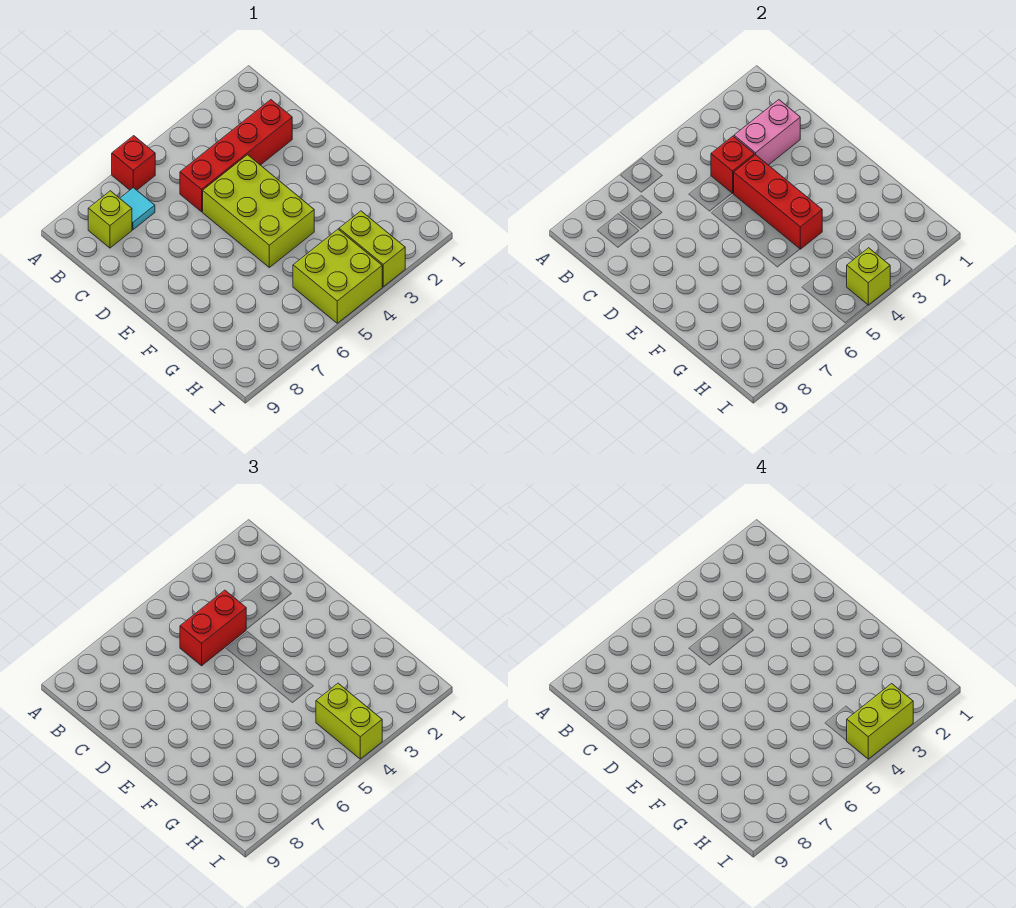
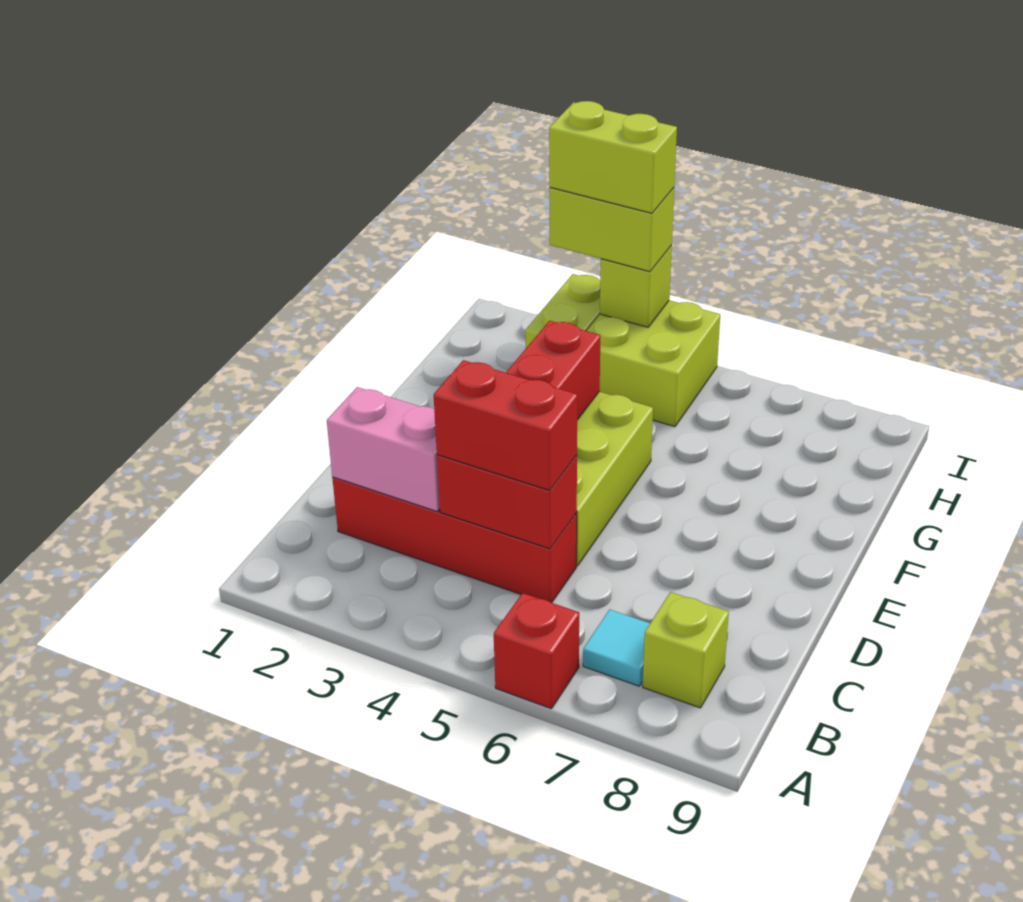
red brick C4 level 2 -> red brick C4:C5 level 2
lime brick H4:I4 level 3 -> lime brick I3:I4 level 3

